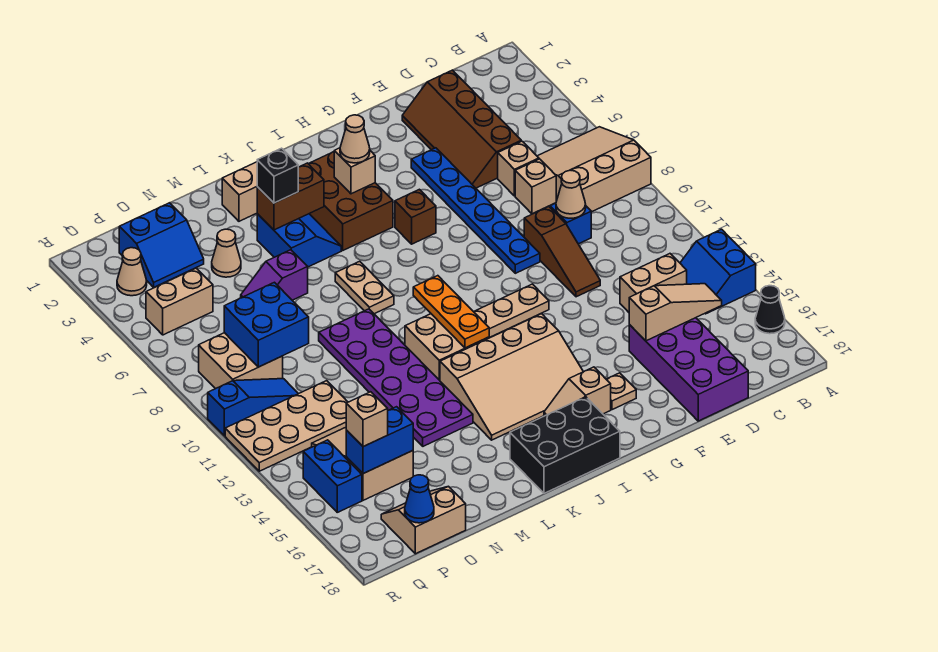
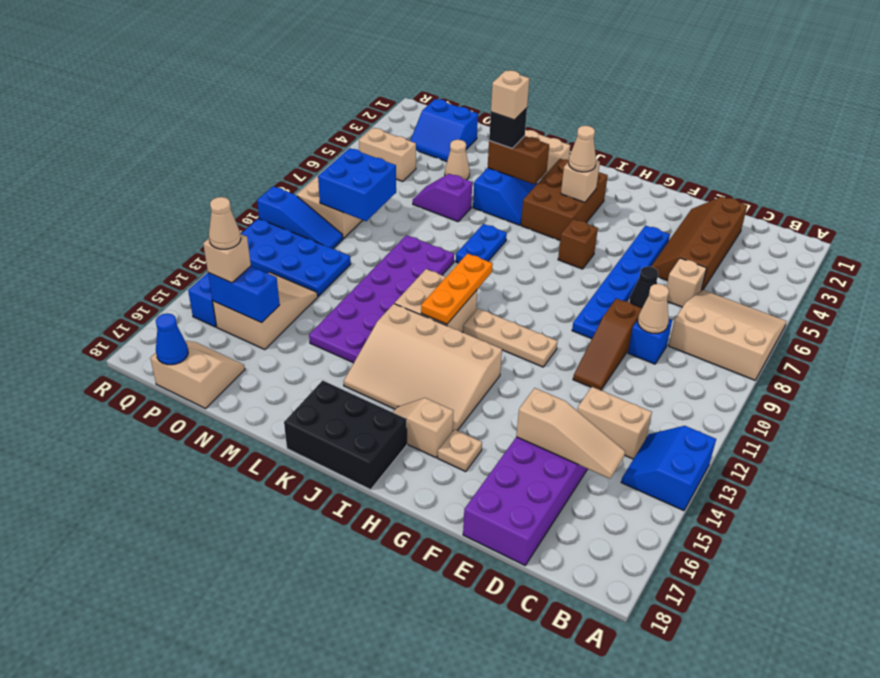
black cone A16 level 1 -> black cone E7 level 1
tan brick D7 level 1 -> tan brick L4 level 4
tan plate K7:K8 level 1 -> blue plate K7:K8 level 1
tan plate O11:R12 level 1 -> blue plate O11:R12 level 1
tan cone Q3 level 1 -> tan cone P15 level 4

